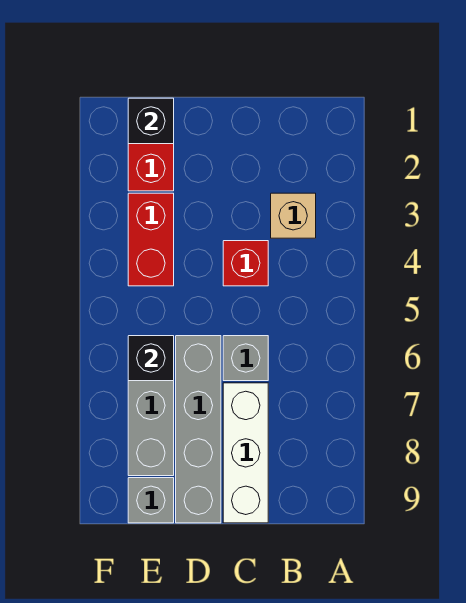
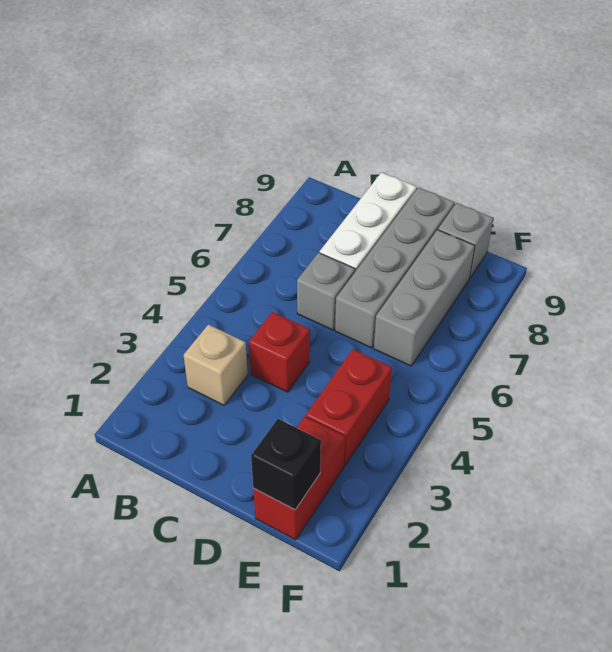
black brick E6 level 2 -> none

